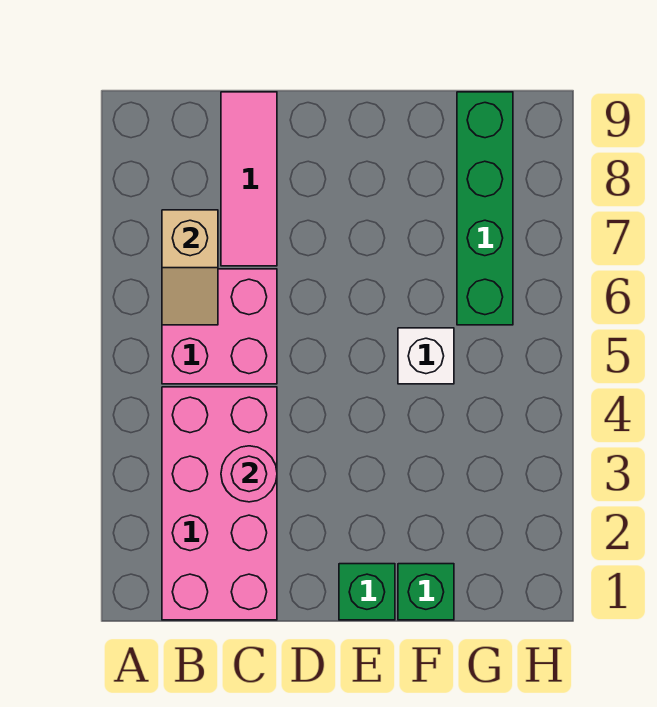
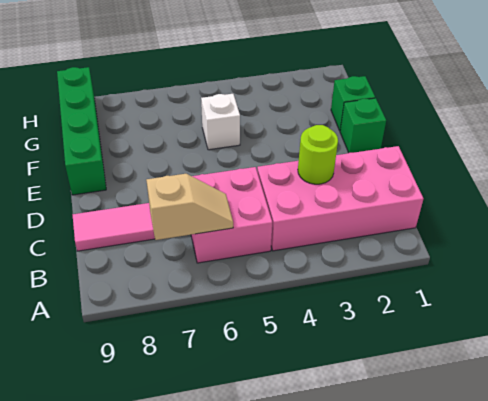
pink round brick C3 level 2 -> lime round brick C3 level 2
green brick G6:G9 level 1 -> green brick E9:H9 level 1

